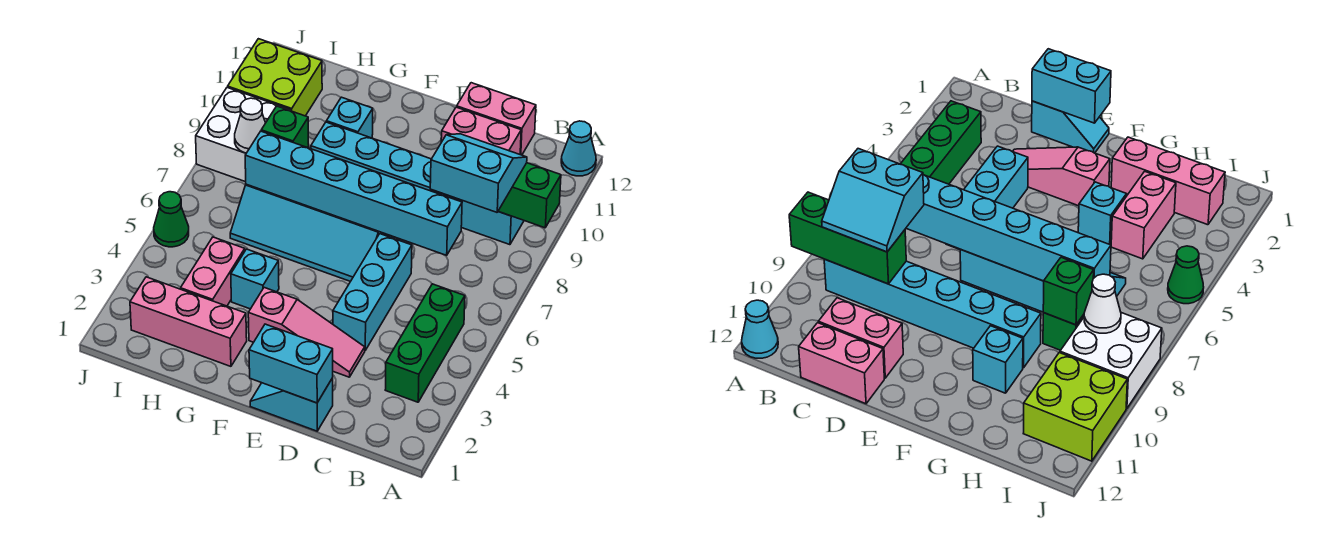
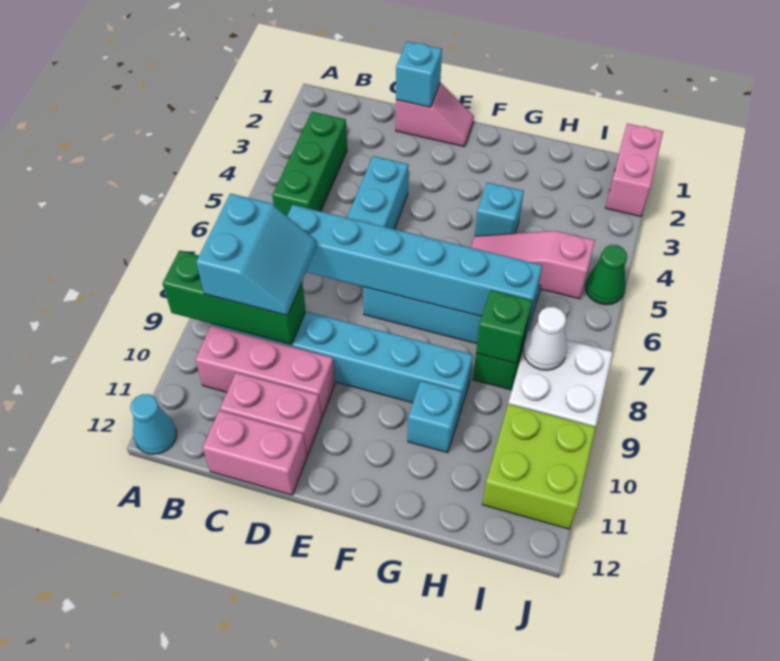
cyan slope B8:C9 level 3 top 8 -> cyan slope B8:C9 level 3 top B
cyan slope D1:E1 level 1 top D -> pink slope D1:E1 level 1 top D
cyan brick D1:E1 level 2 -> cyan brick D1 level 2
pink slope D3:F3 level 1 top F -> pink slope G5:I5 level 1 top I
pink brick G2:I2 level 1 -> pink brick B10:D10 level 1
pink brick H3:H4 level 1 -> pink brick J1:J2 level 1

